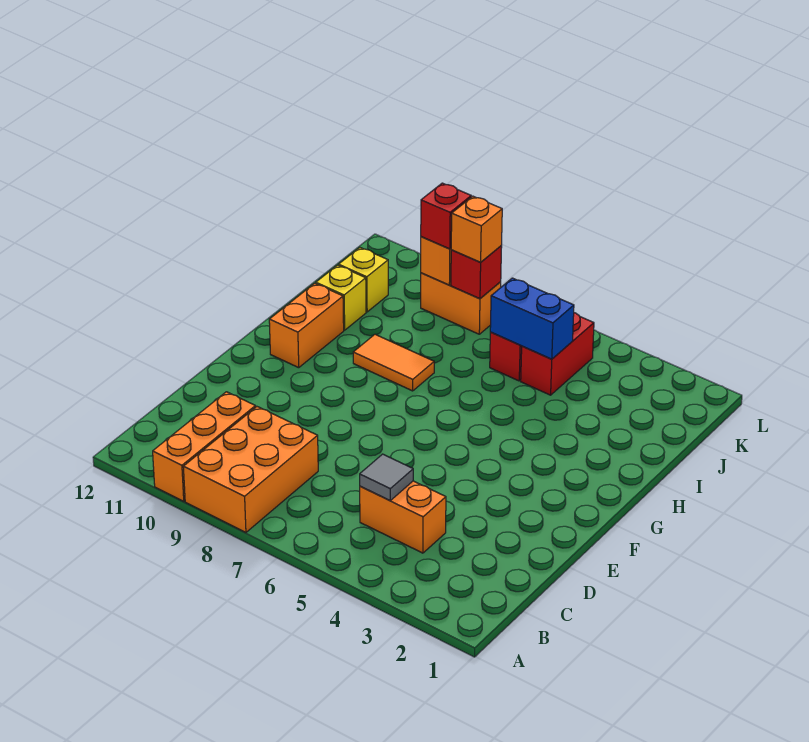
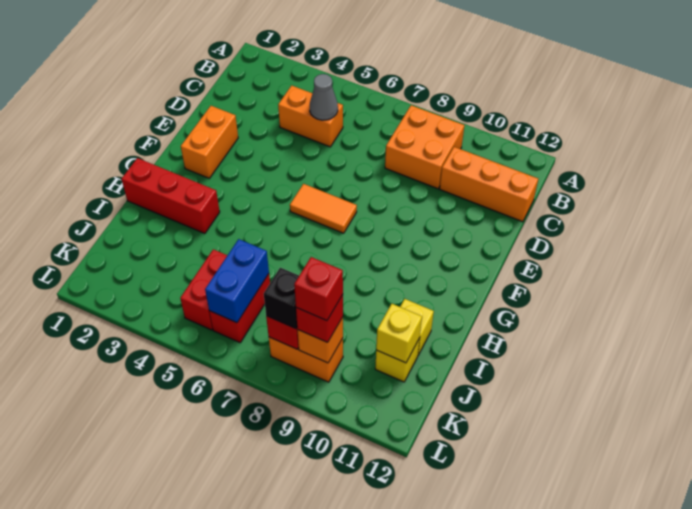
orange brick A8:C9 level 1 -> orange brick B8:C9 level 1
orange brick A10:C10 level 1 -> orange brick C10:C12 level 1
grey tile C5 level 2 -> grey cone C5 level 2
orange brick G11:H11 level 1 -> orange brick E2:F2 level 1
none -> red brick H1:H3 level 1
orange tile H8:H9 level 1 -> orange tile F6:F7 level 1
blue brick J5:J6 level 2 -> blue brick J6:K6 level 2
none -> yellow brick J11 level 2
orange brick K8 level 3 -> black brick K8 level 3
none -> red brick K9 level 4

